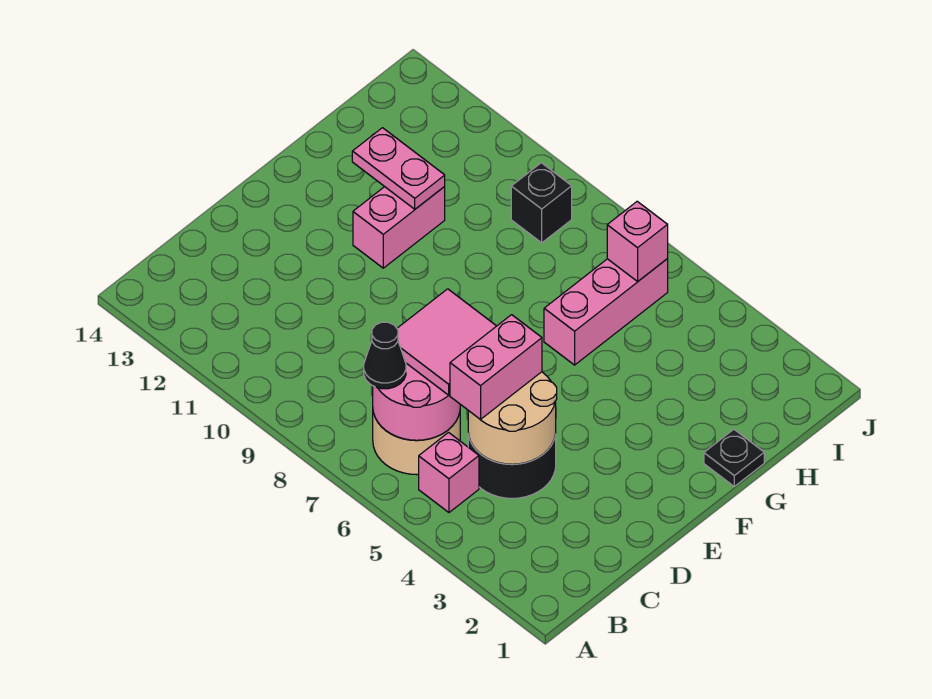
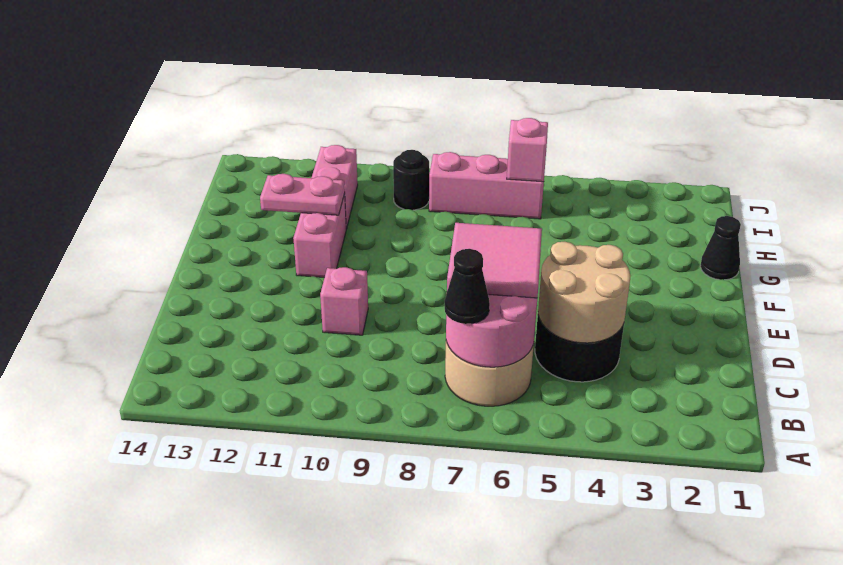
pink brick B5 level 1 -> pink brick D10 level 1
pink brick C5:D5 level 3 -> pink brick H11:I11 level 1
black plate G1 level 1 -> black cone G1 level 1
pink brick G6:I6 level 1 -> pink brick I6:I8 level 1
black brick I9 level 1 -> black round brick I9 level 1

